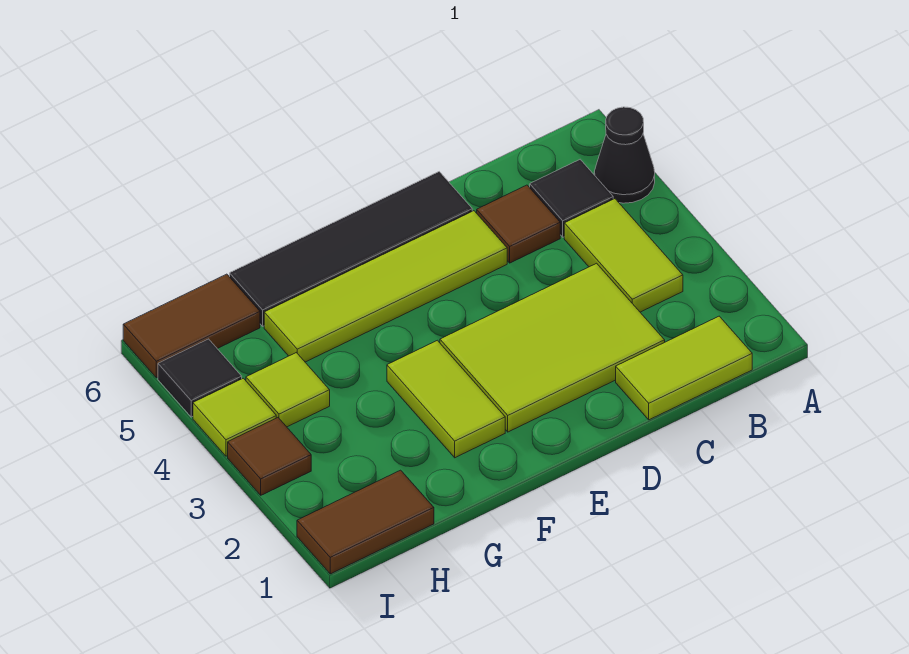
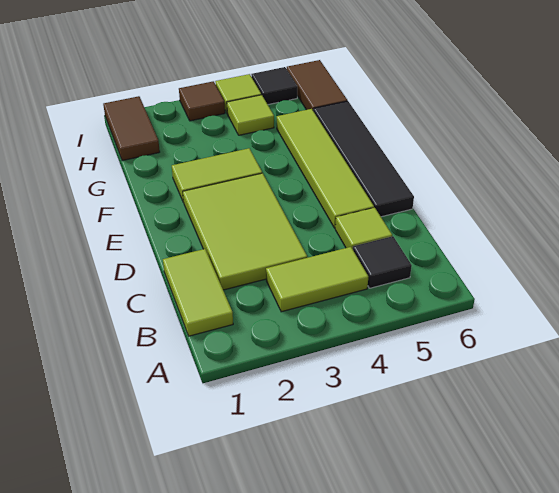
black cone A5 level 1 -> none
brown tile C5 level 1 -> lime tile C5 level 1

